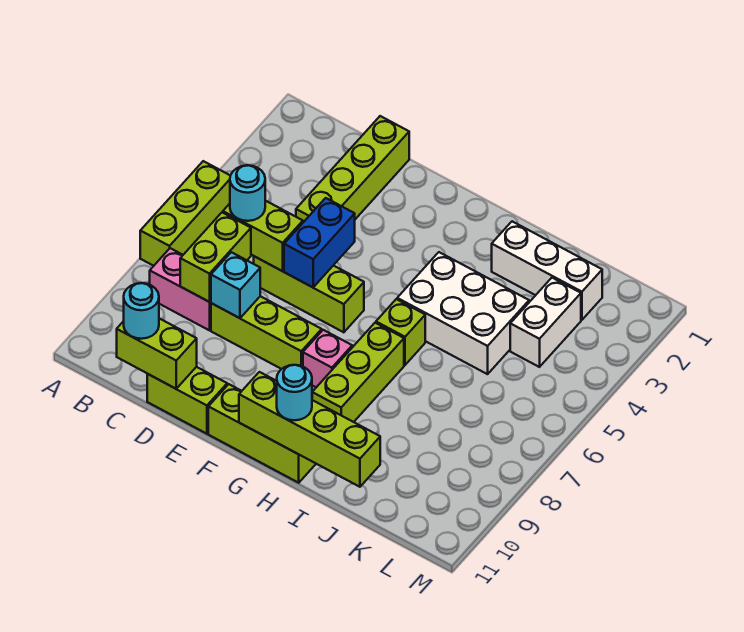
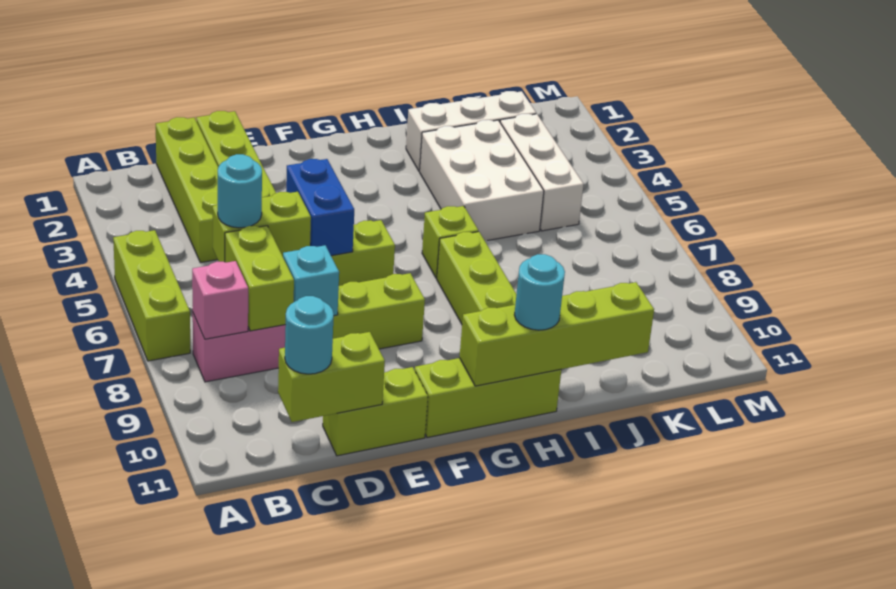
none -> lime brick C1:C4 level 1
pink brick G8 level 1 -> pink brick B8 level 2
white brick H4:J5 level 1 -> white brick I3:J5 level 1
white brick K3:K4 level 1 -> white brick K3:K5 level 1

